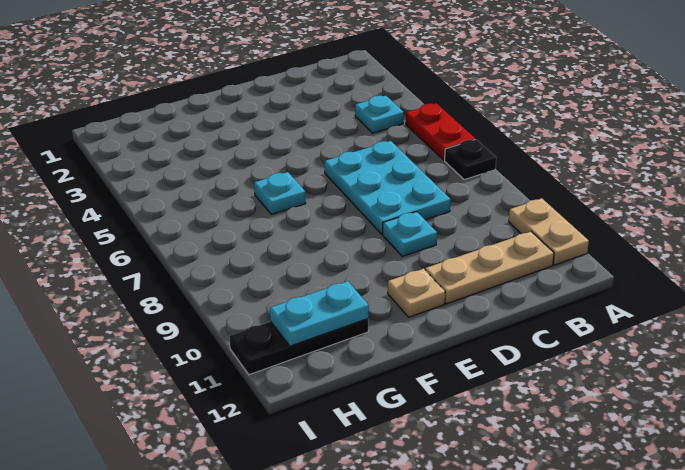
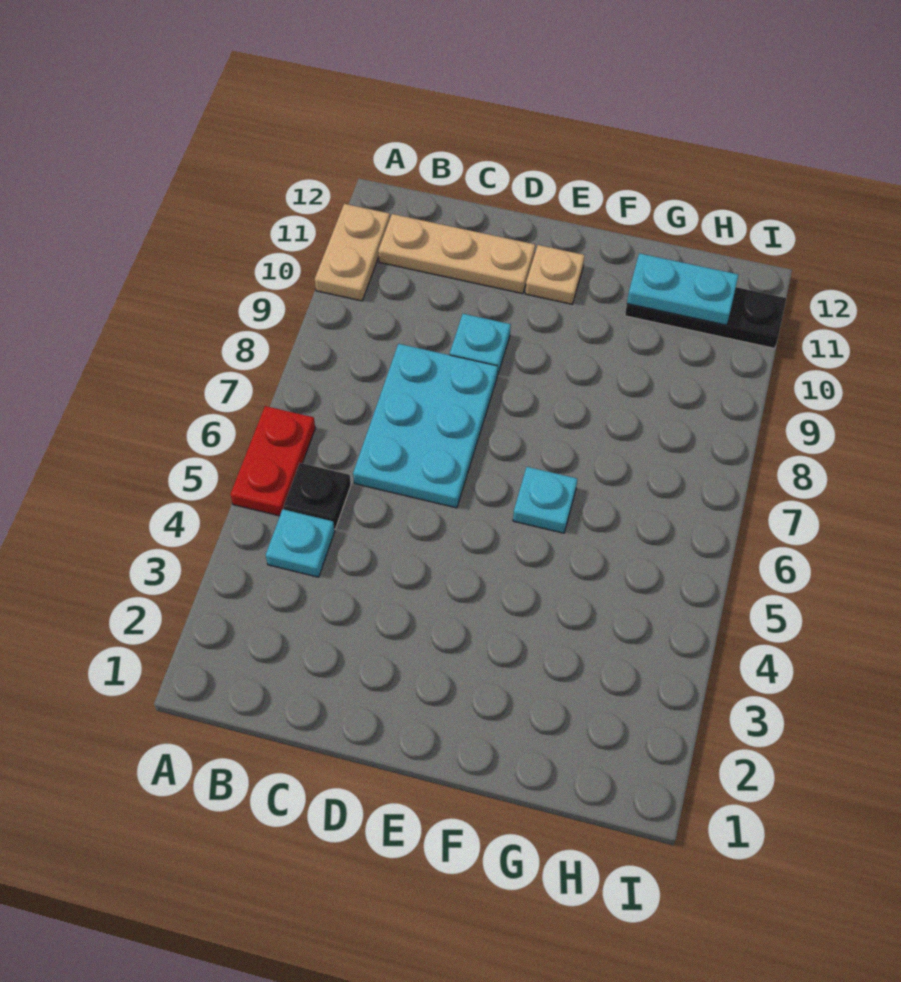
black plate A7 level 1 -> black plate B5 level 1

